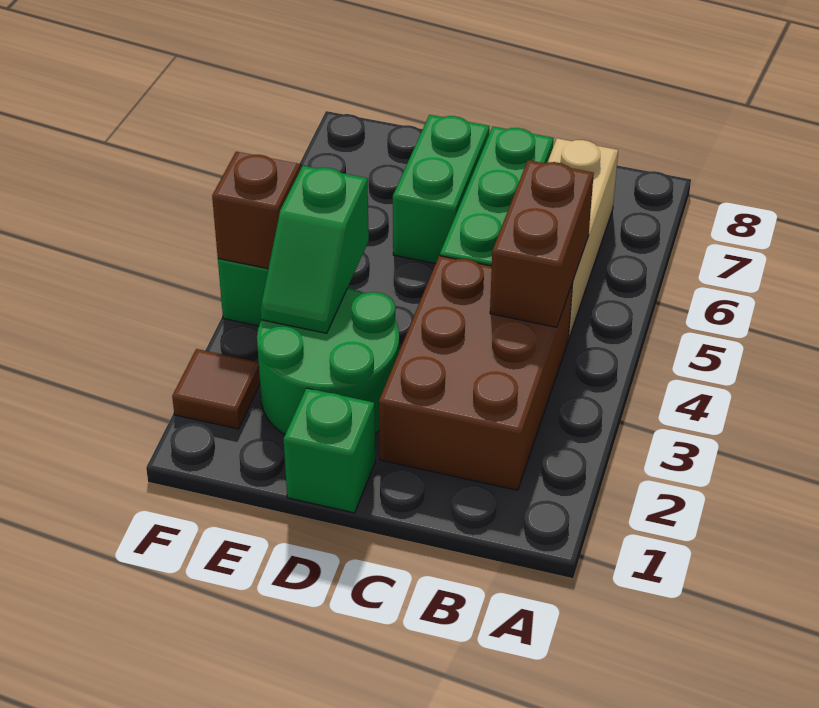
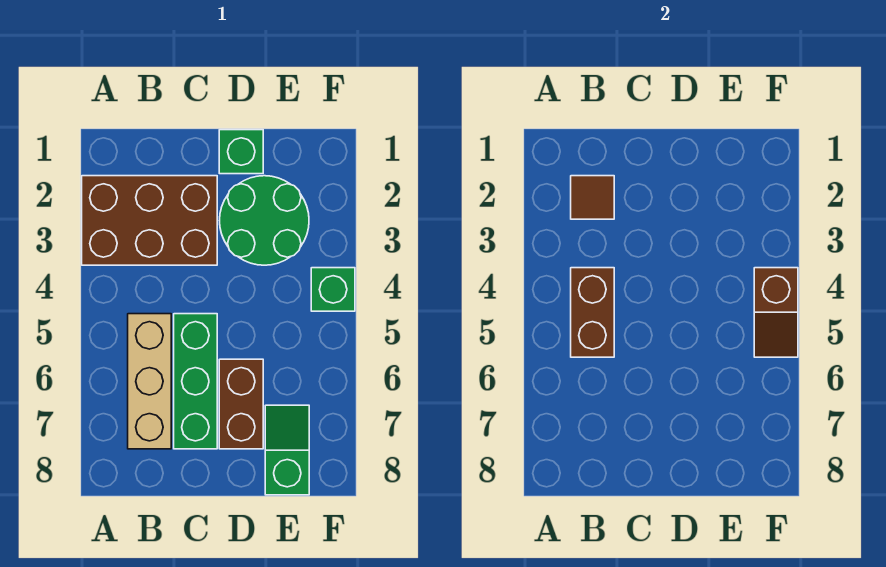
brown brick B2:C4 level 1 -> brown brick A2:C3 level 1
green brick D6:D7 level 1 -> brown brick D6:D7 level 1
green slope E3:E4 level 2 top 4 -> green slope E7:E8 level 1 top 8
brown tile F2 level 1 -> brown tile B2 level 2

